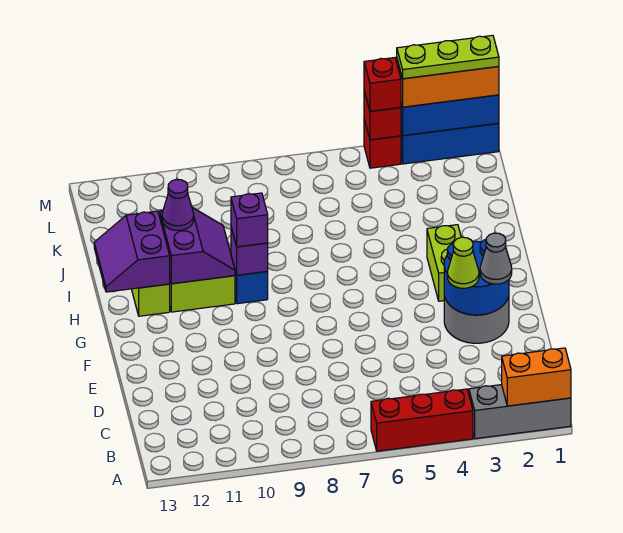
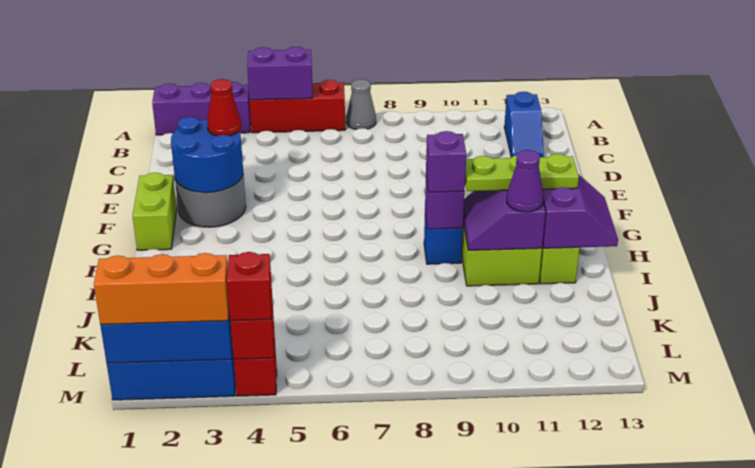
grey brick A1:A3 level 1 -> purple brick A1:A3 level 1
orange brick A1:A2 level 2 -> none
none -> purple brick A4:A5 level 2
none -> blue slope B12:C12 level 1 top B
grey cone E2 level 3 -> grey cone A7 level 1
lime cone E3 level 3 -> red cone E3 level 3
lime brick G3:H3 level 1 -> lime brick F1:G1 level 1
lime plate M1:M3 level 4 -> lime plate H10:H12 level 3

